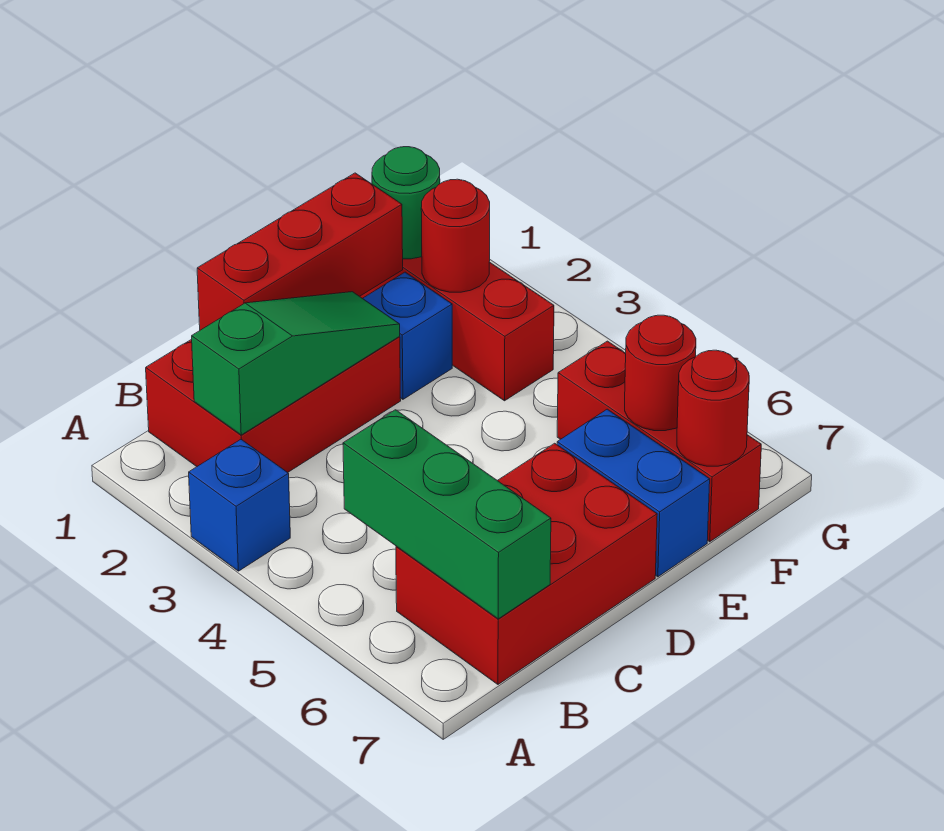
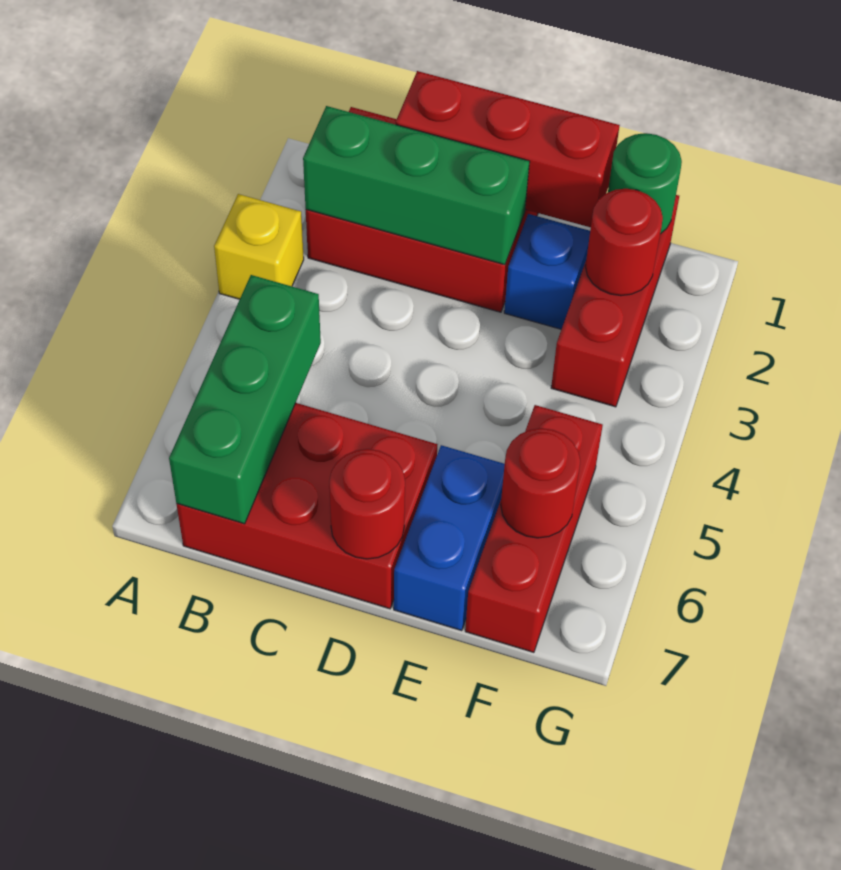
blue brick A3 level 1 -> yellow brick A3 level 1
green slope B2:D2 level 2 top B -> green brick B2:D2 level 2
red round brick F7 level 2 -> red round brick D7 level 2

